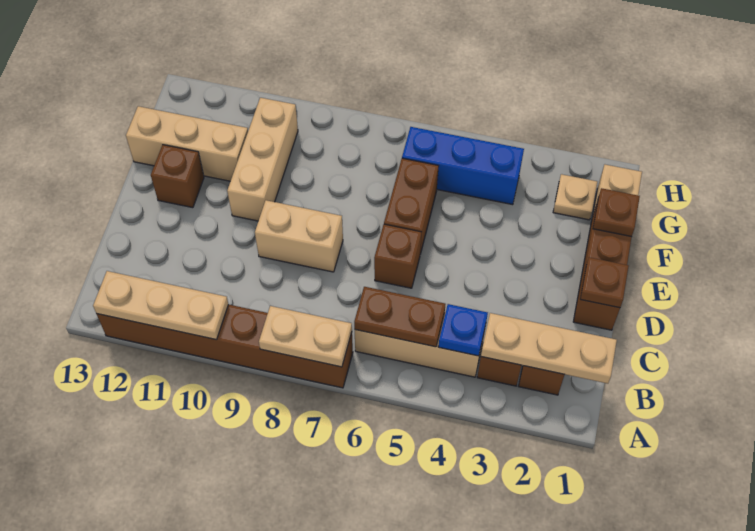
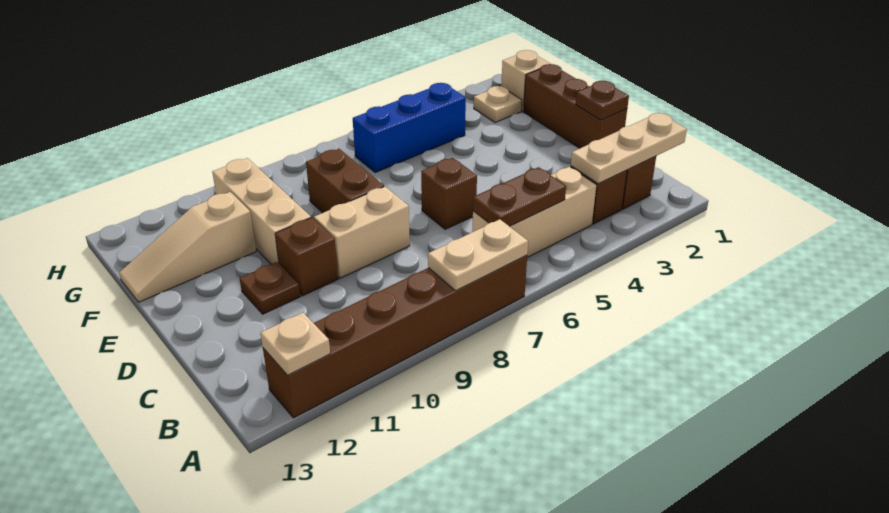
tan plate A10:A12 level 2 -> tan plate A12 level 2
blue plate B4 level 2 -> none
brown brick E6:F6 level 1 -> brown brick E8:F8 level 1
brown brick E12 level 1 -> brown brick D10 level 1
brown plate F1 level 2 -> brown plate D11 level 1
tan brick F11:F13 level 1 -> tan slope F11:F13 level 1 top 11

